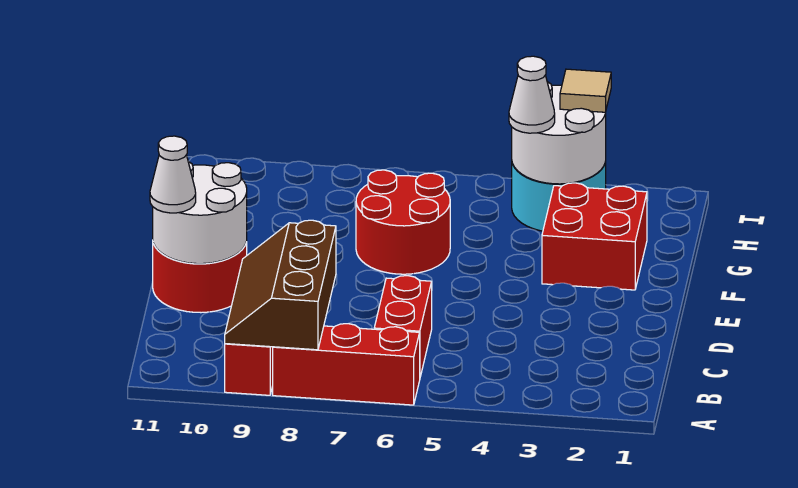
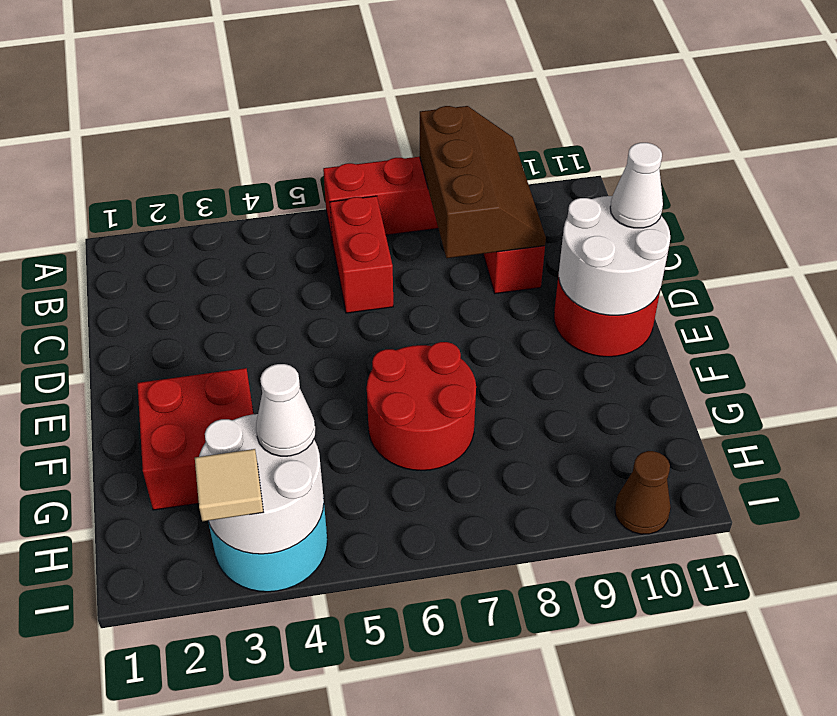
none -> brown cone I10 level 1

